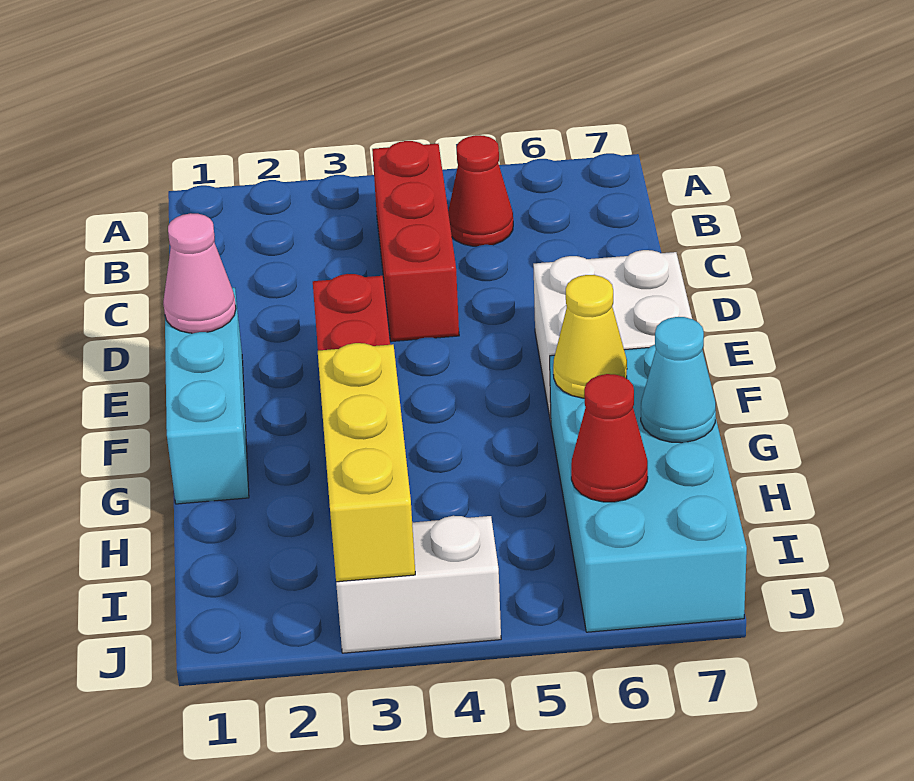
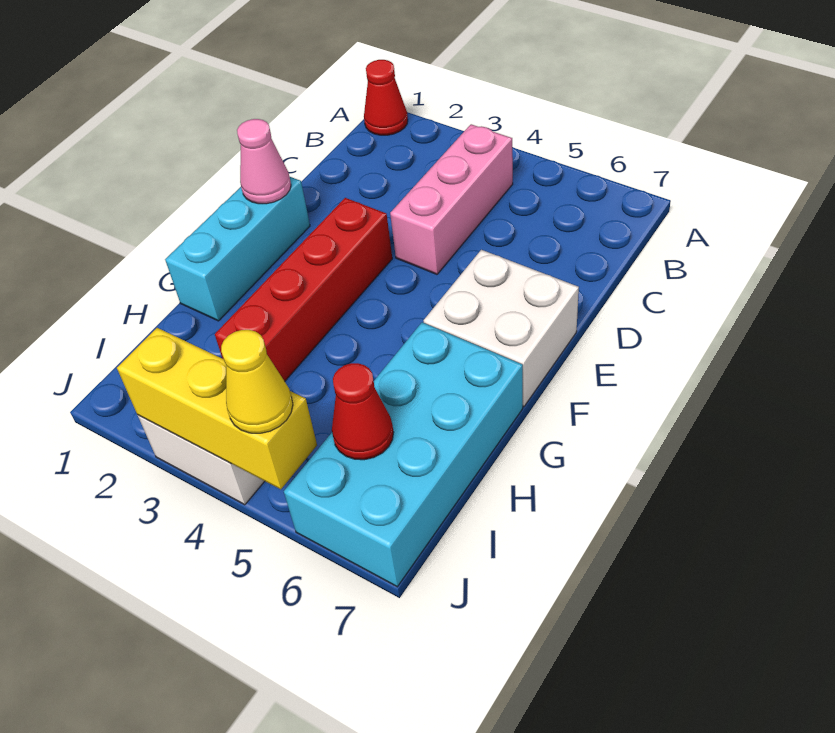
red brick B4:D4 level 1 -> pink brick B4:D4 level 1
red cone B5 level 1 -> red cone A1 level 1
yellow cone G6 level 2 -> yellow cone J5 level 3
yellow brick H3:J3 level 2 -> yellow brick J3:J5 level 2
cyan cone H7 level 2 -> none

